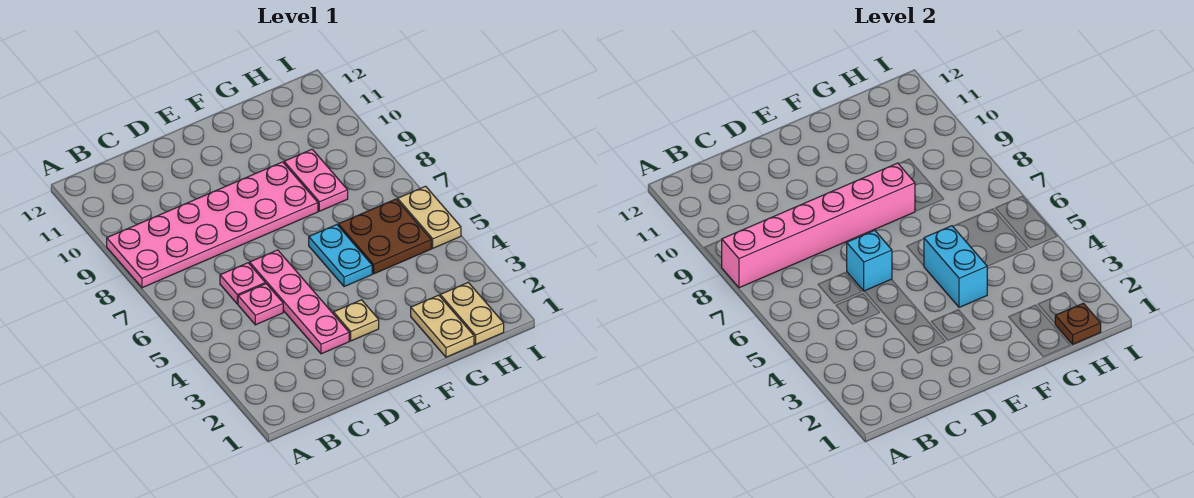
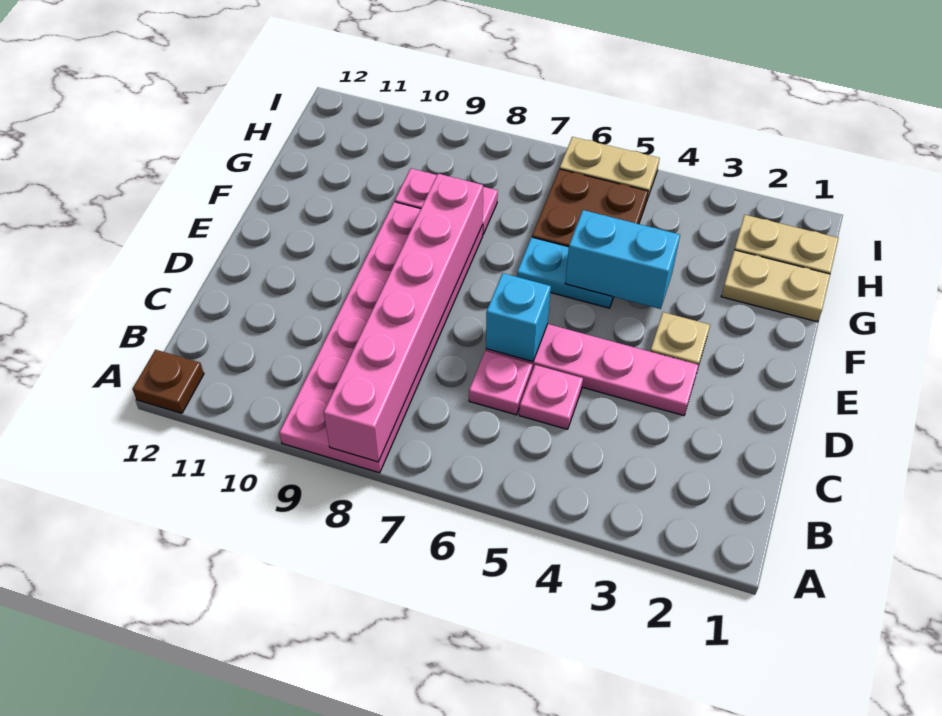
brown plate H1 level 2 -> brown plate A12 level 1

